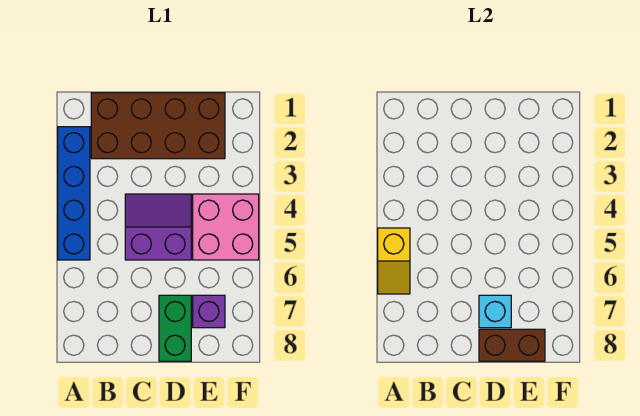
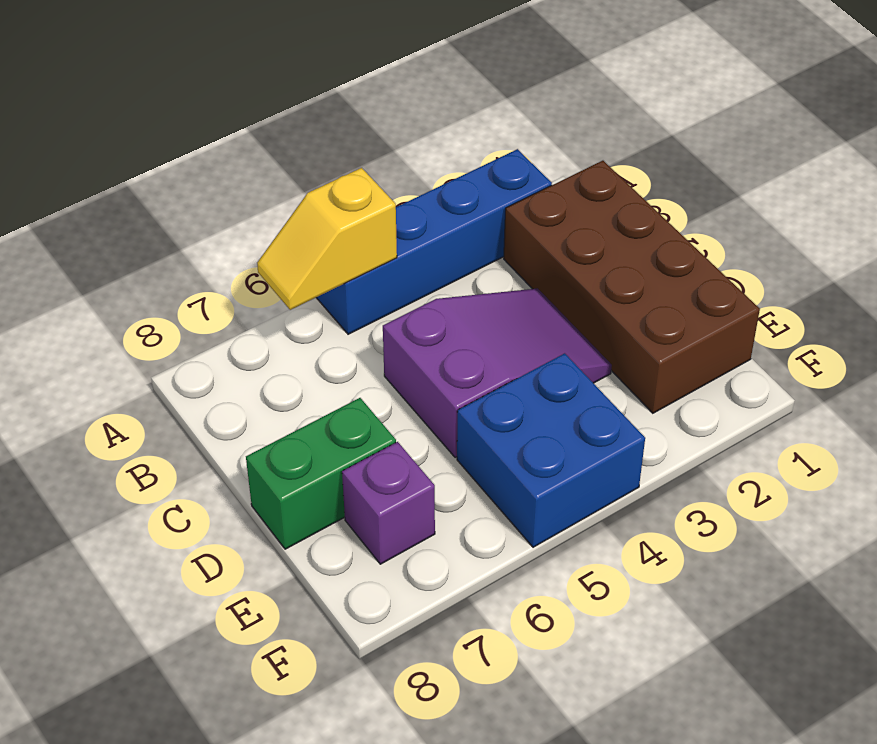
purple slope C4:D5 level 1 top 5 -> purple slope C3:D5 level 1 top 5
cyan brick D7 level 2 -> none
brown brick D8:E8 level 2 -> none
pink brick E4:F5 level 1 -> blue brick E4:F5 level 1

